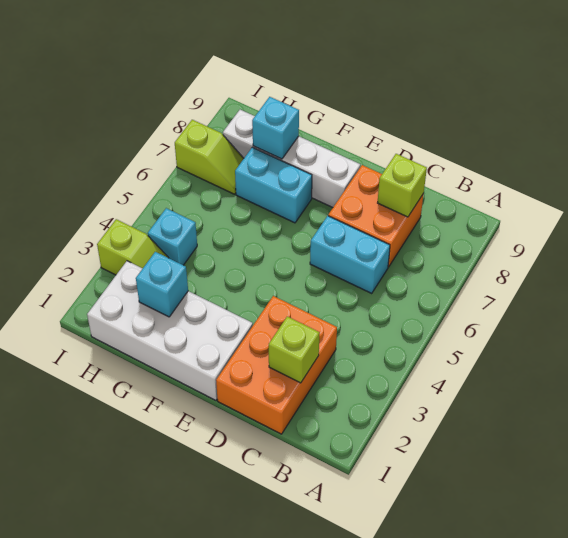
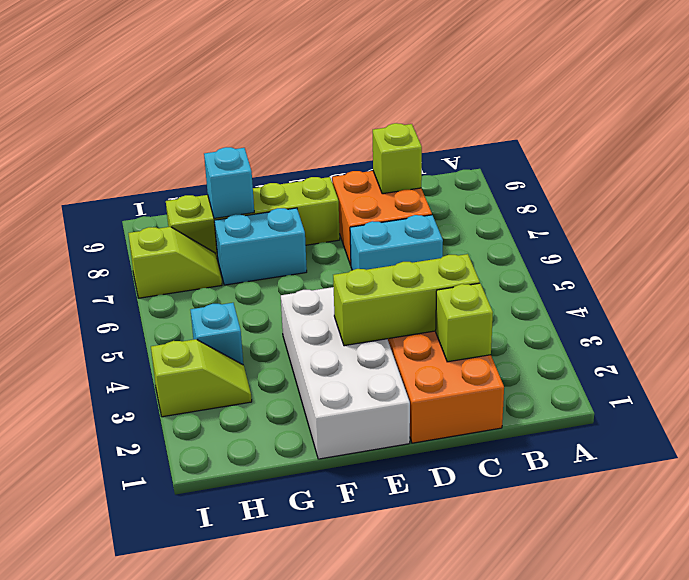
none -> lime brick C3:E3 level 2
white brick E1:H2 level 1 -> white brick E1:F4 level 1
white brick E8:H8 level 1 -> lime brick E8:H8 level 1
cyan brick G2 level 2 -> none

